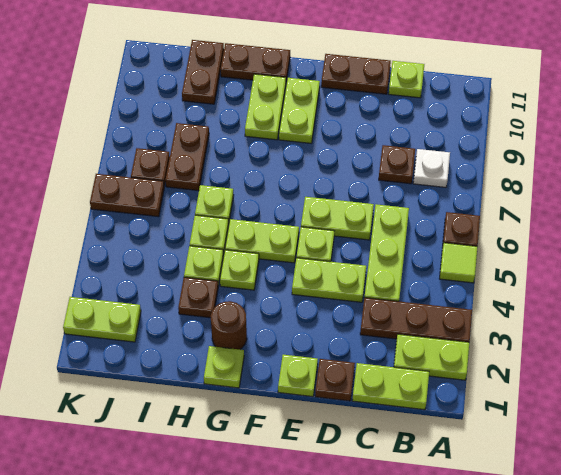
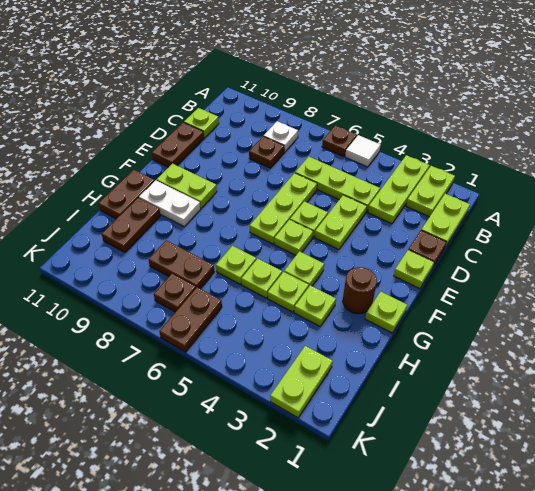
brown plate A3:C3 level 1 -> lime plate A3:C3 level 1
lime tile A5 level 1 -> white tile A5 level 1
lime plate D6:E6 level 1 -> lime plate D6:F6 level 1
lime plate F5:G5 level 1 -> lime plate F5 level 1
lime plate G9:G10 level 1 -> white plate G9:G10 level 1
brown plate H3 level 1 -> lime plate H3 level 1
brown plate I10:I11 level 1 -> brown plate H10:I10 level 1

